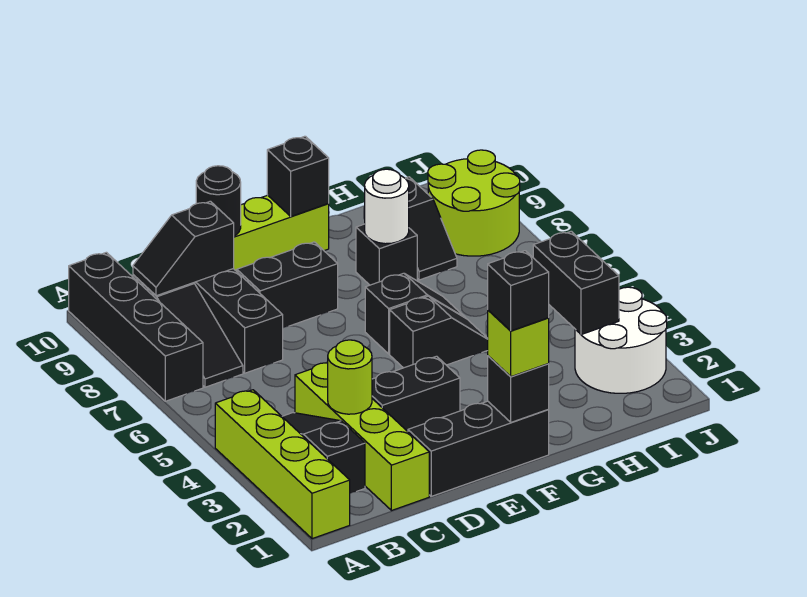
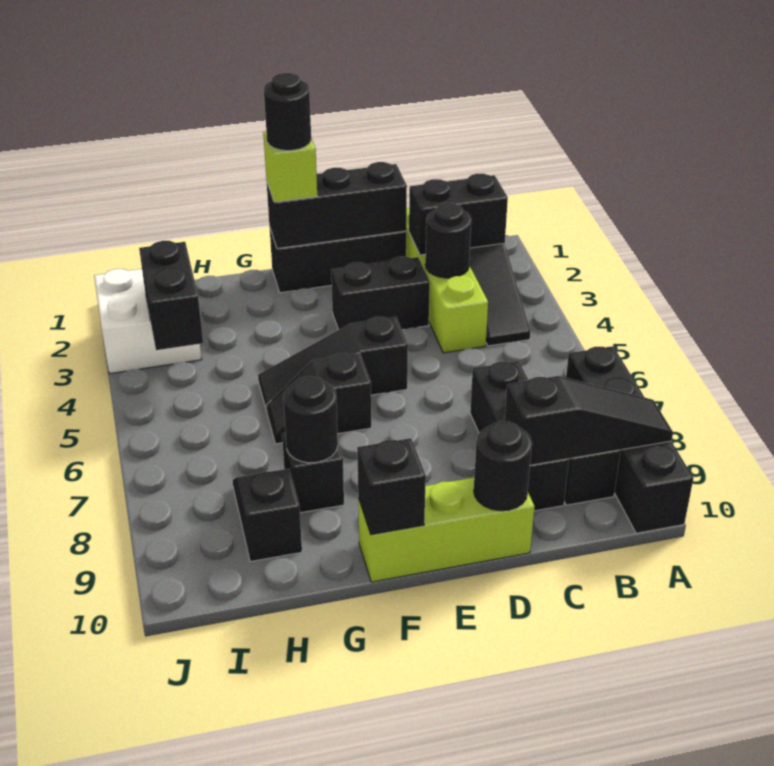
lime brick A1:A4 level 1 -> none
black slope B9:C9 level 2 top C -> black slope A9:C9 level 2 top C
lime round brick C3 level 2 -> black round brick C3 level 2
black brick D8:E8 level 1 -> black brick B2:C2 level 2
black brick F1 level 2 -> black brick D1:F1 level 2
black brick F1 level 4 -> black round brick F1 level 4
black slope F5:G5 level 1 top F -> black slope E5:G5 level 1 top E
white round brick G8 level 2 -> black round brick G8 level 2
white round brick I2:J3 level 1 -> white brick I2:J3 level 1
lime round brick I8:J9 level 1 -> none

